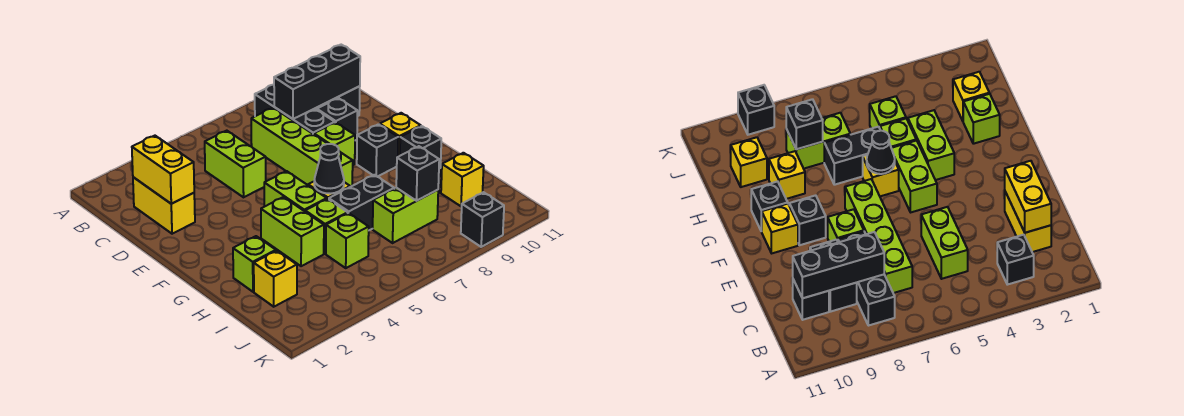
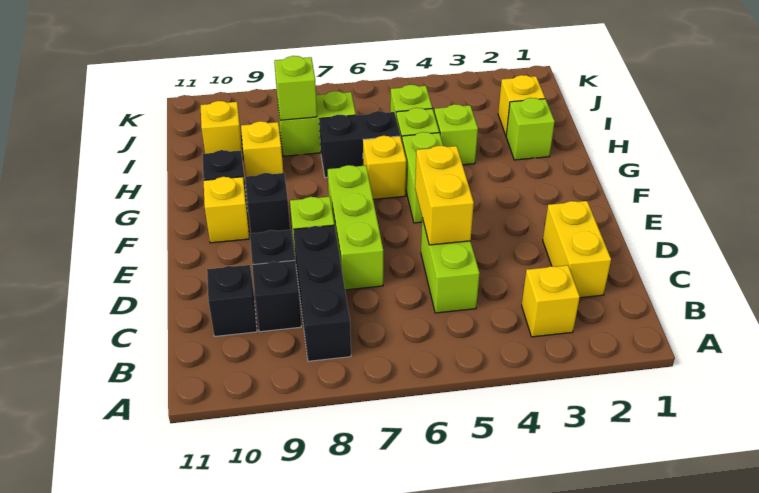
black brick B3 level 1 -> yellow brick B3 level 1
yellow brick C2:D2 level 2 -> yellow brick D5:E5 level 2
lime brick C7:F7 level 1 -> lime brick D7:F7 level 1
black brick C8:C10 level 2 -> none
lime brick G4:H4 level 1 -> lime brick H4 level 1
black cone G6 level 2 -> none
black brick I8 level 2 -> lime brick I8 level 2
black brick K9 level 1 -> none

